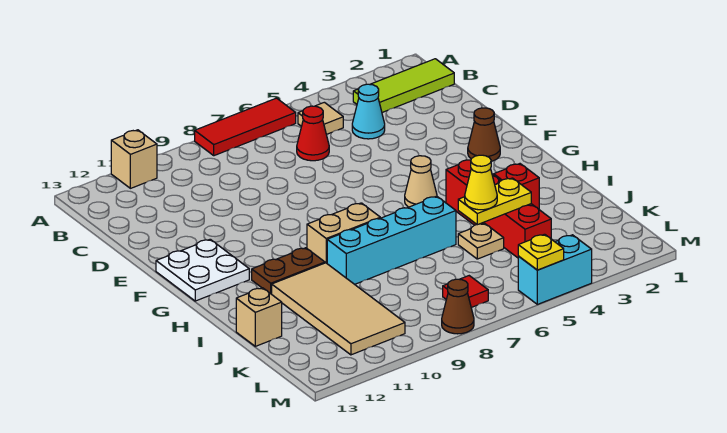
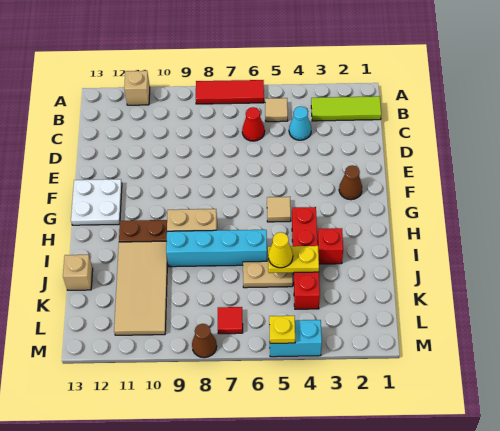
tan cone G5 level 1 -> tan tile G5 level 1
tan plate J5 level 1 -> tan plate J5:J6 level 1

